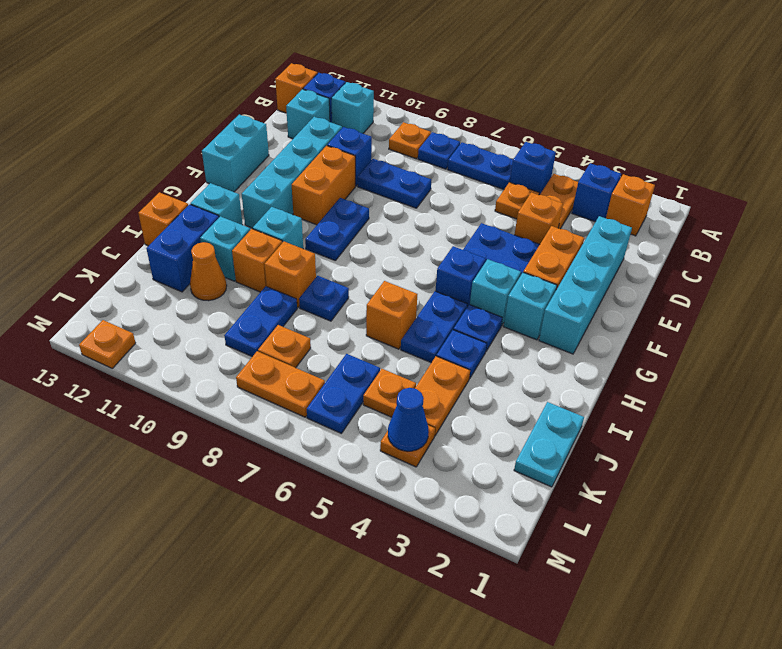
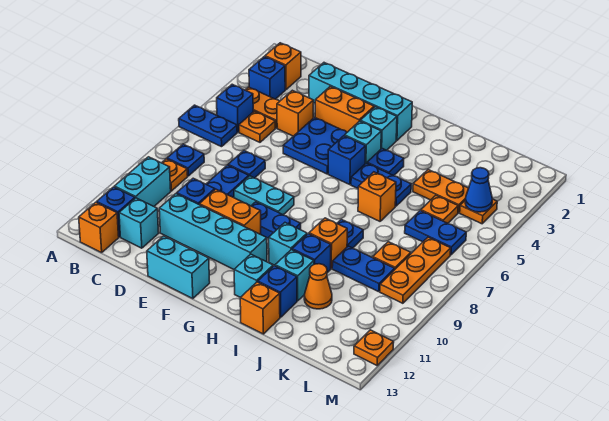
blue plate B6:B7 level 1 -> blue plate A6:B6 level 1
cyan brick B11 level 1 -> cyan brick B10:B11 level 1
blue plate I4 level 1 -> blue plate D7 level 1
orange brick I10 level 1 -> blue brick I10 level 1
blue brick I12:J12 level 1 -> blue brick I12 level 1
cyan plate J1:K1 level 1 -> cyan plate E8:F8 level 1
orange plate L7:L8 level 1 -> orange plate L7:L9 level 1

